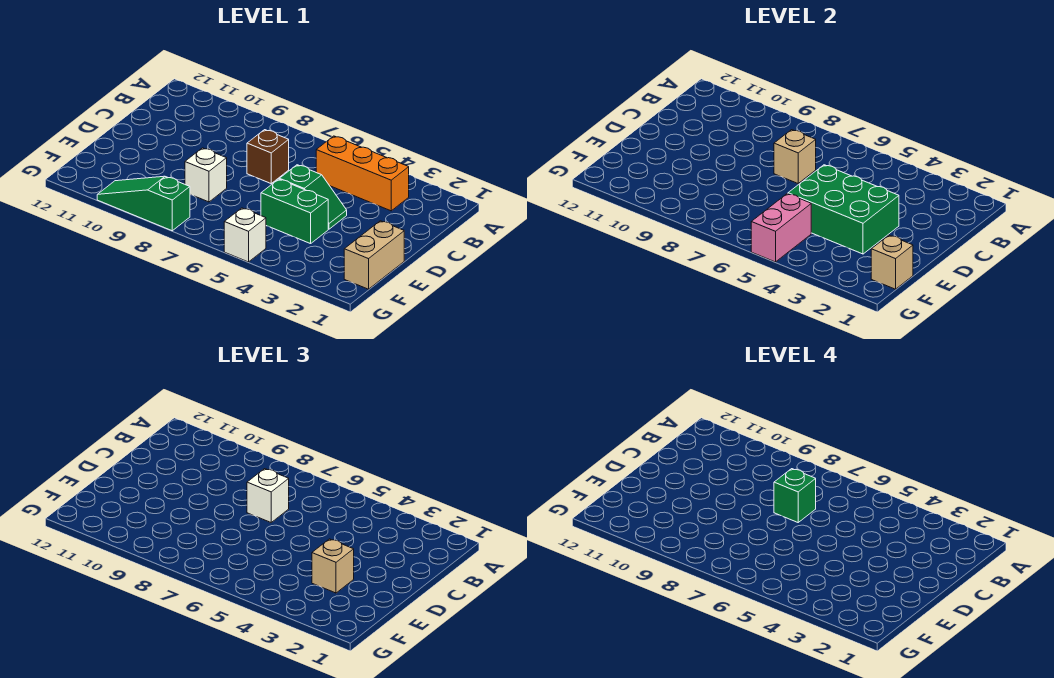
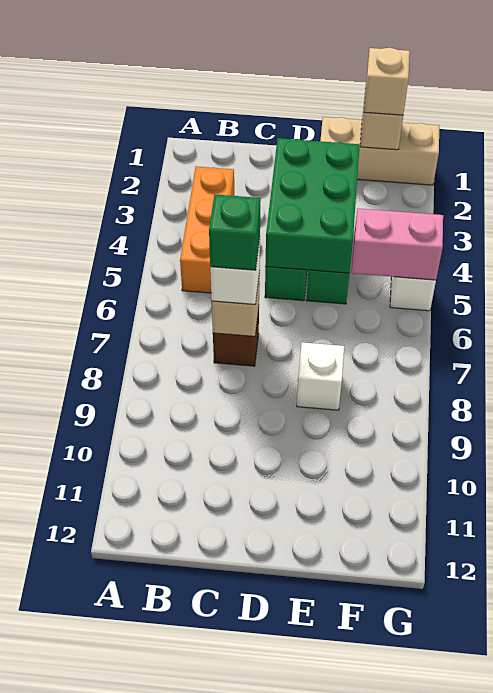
tan brick E1:F1 level 1 -> tan brick E1:G1 level 1
tan brick E3 level 3 -> tan brick F1 level 3
green slope G8:G10 level 1 top 8 -> none

